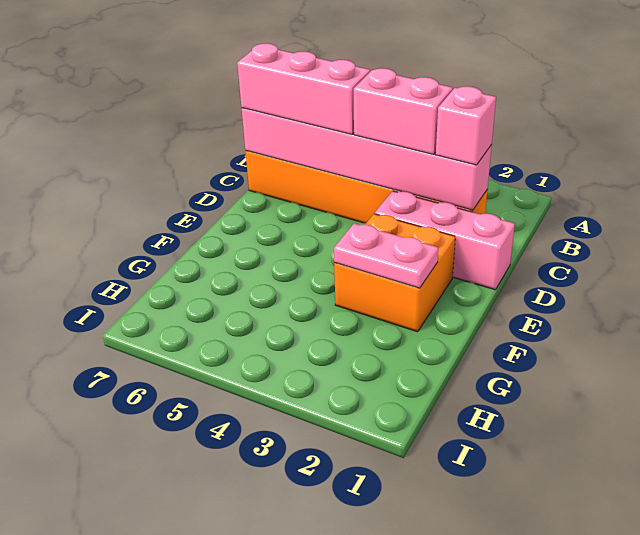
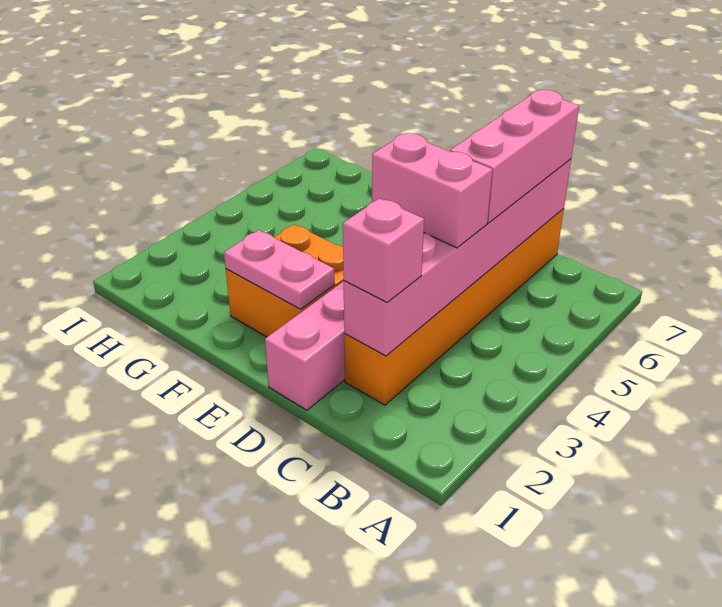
pink brick C3:C4 level 3 -> pink brick C4:D4 level 3
pink plate F2:F3 level 2 -> pink plate E2:F2 level 2

